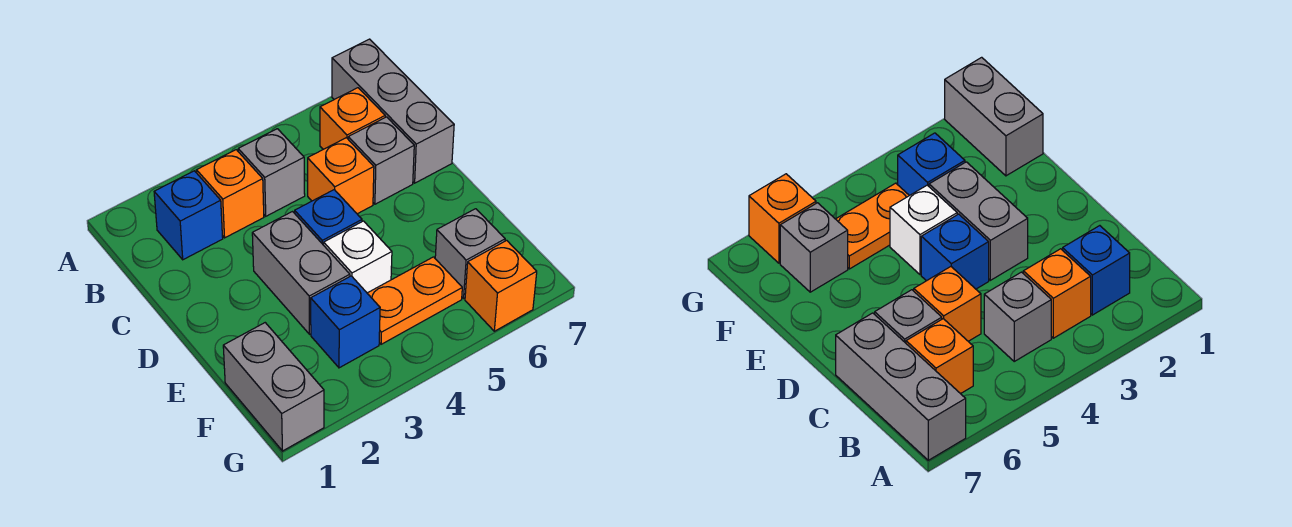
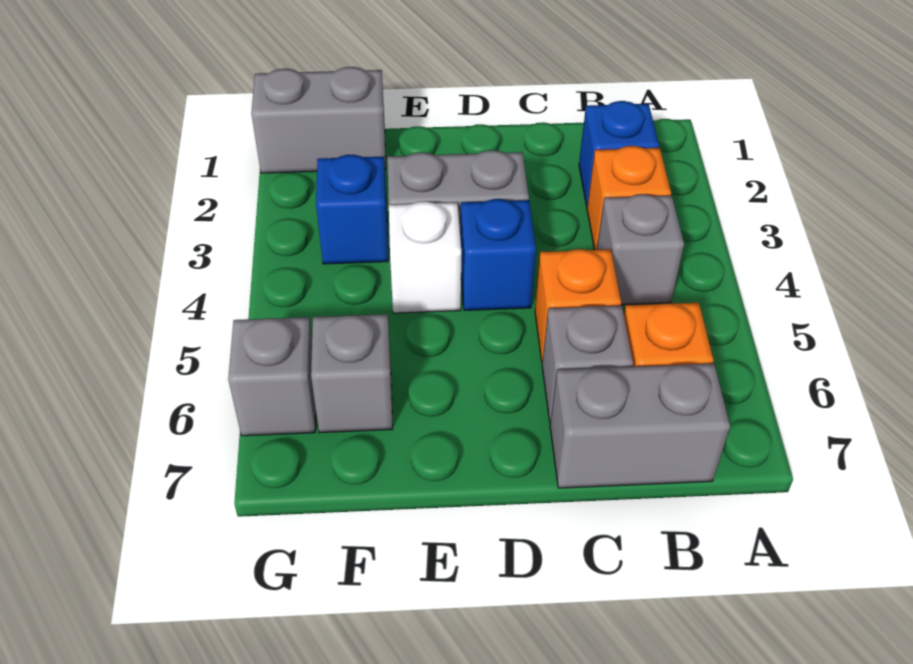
grey brick A7:C7 level 1 -> grey brick B7:C7 level 1
orange plate F4:F5 level 1 -> none
orange brick G6 level 1 -> grey brick G6 level 1

